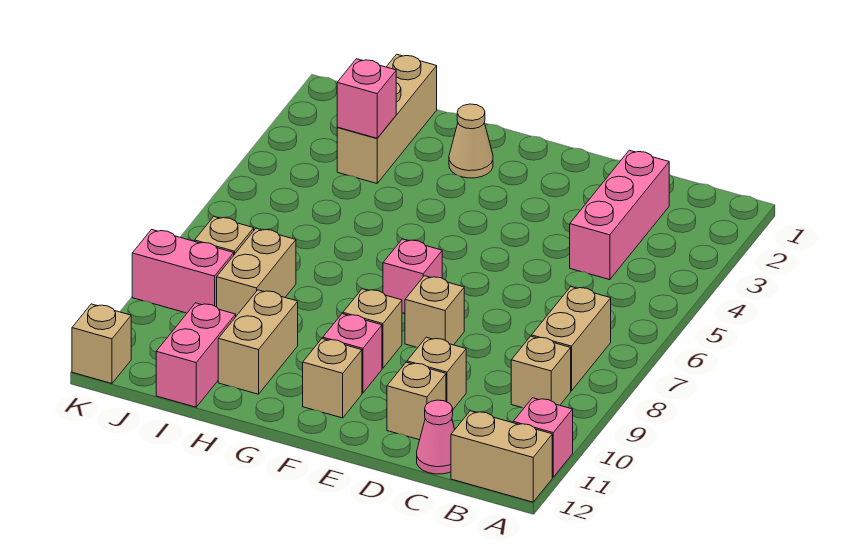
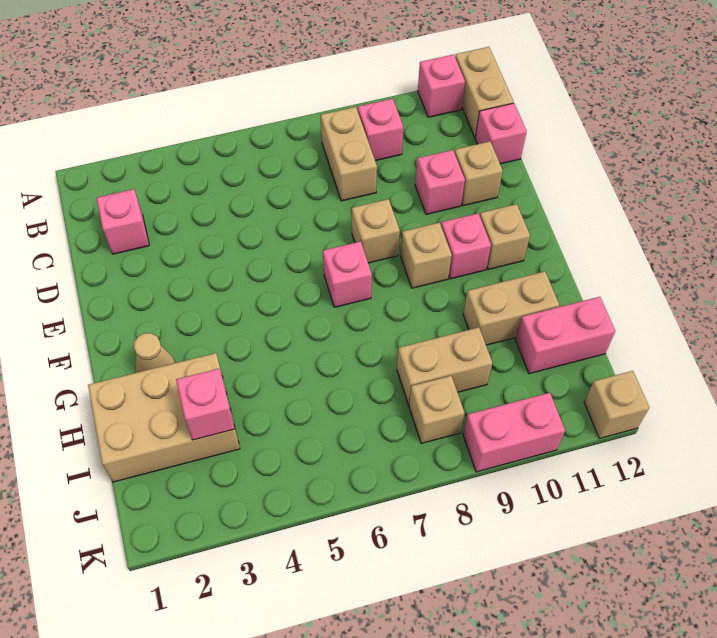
tan brick B7:B8 level 1 -> tan brick B8:C8 level 1
tan brick B9 level 1 -> pink brick B9 level 1
pink brick C2:C4 level 1 -> pink brick C2 level 1
pink cone C12 level 1 -> pink brick C12 level 1
tan brick D10 level 1 -> pink brick D10 level 1
tan brick I1:I3 level 1 -> tan brick H1:I3 level 1
pink brick J9:K9 level 1 -> pink brick K9:K10 level 1

